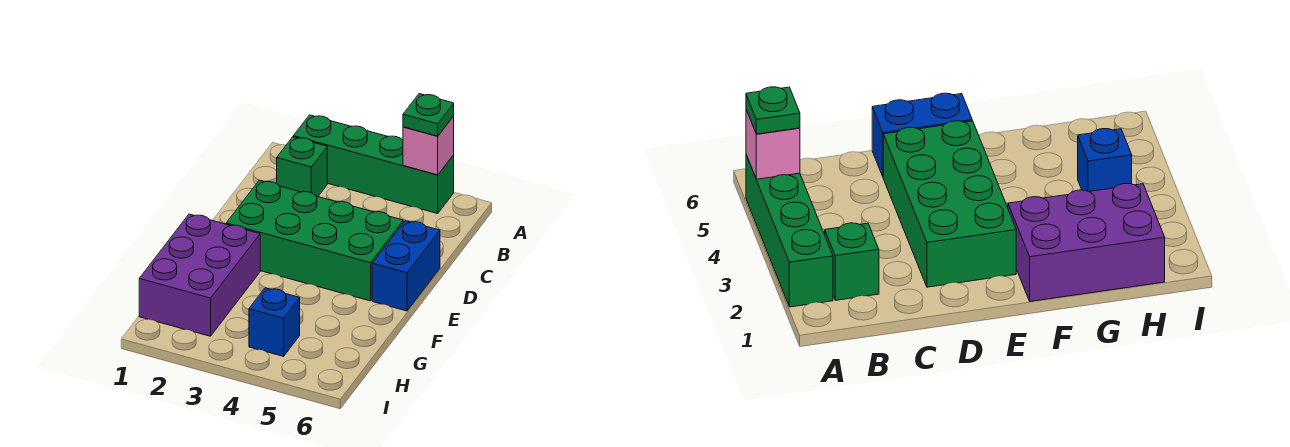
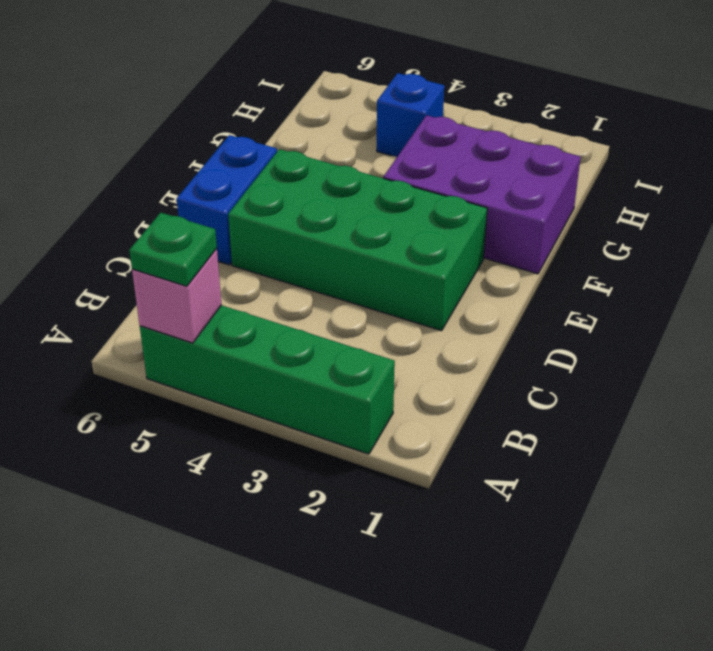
green brick B2 level 1 -> none
purple brick F1:H2 level 1 -> purple brick F1:G3 level 1

